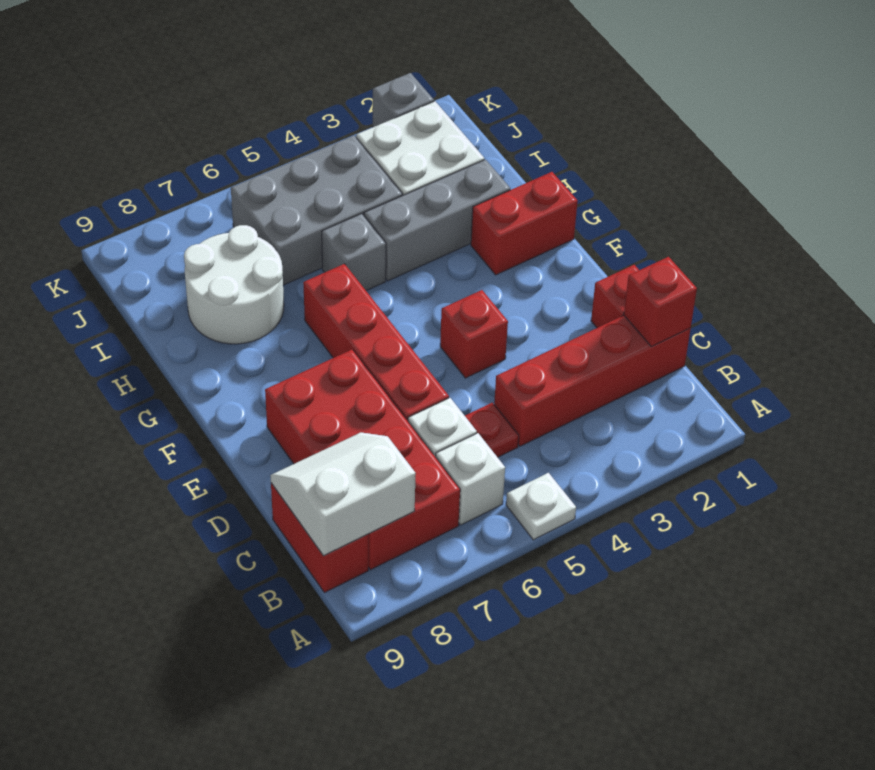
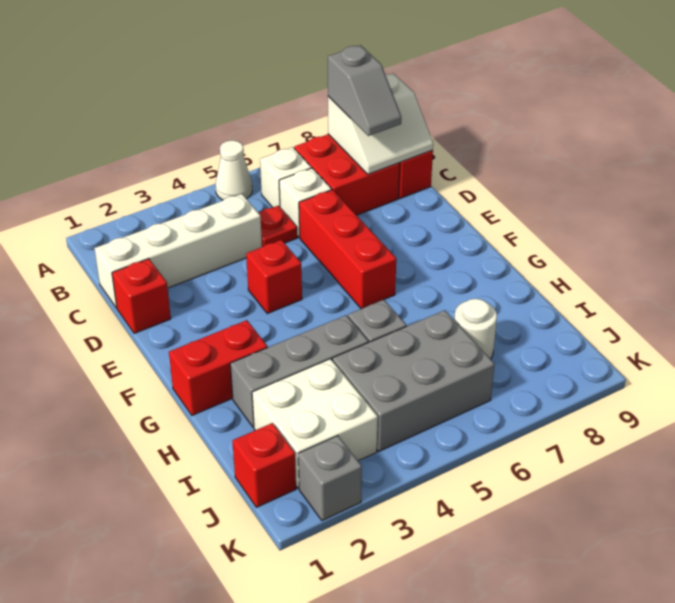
white plate A5 level 1 -> white cone A5 level 1
red brick B7:E8 level 1 -> red brick B7:C8 level 1
none -> grey slope B8:C8 level 3 top B
red brick C1:C4 level 1 -> white brick C1:C4 level 1
red brick C1 level 2 -> red brick J1 level 1
red brick D6:G6 level 1 -> red brick D6:F6 level 1
white round brick H7:I8 level 1 -> white round brick I7 level 1

